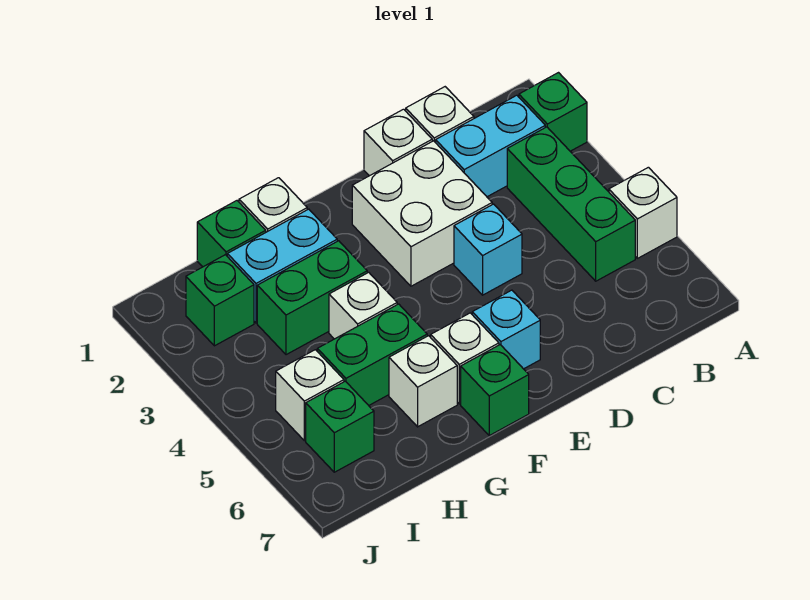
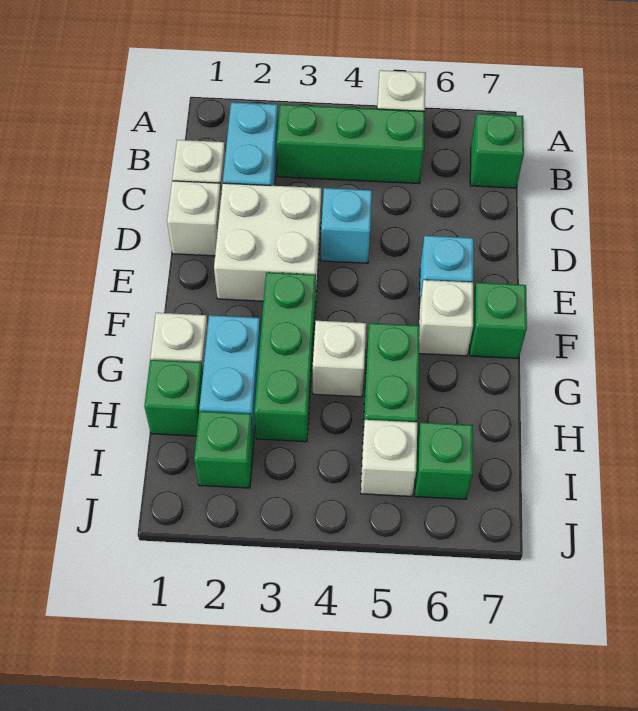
green brick A2 level 1 -> green brick B7 level 1
green brick G3:H3 level 1 -> green brick F3:H3 level 1
white brick G6 level 1 -> none

